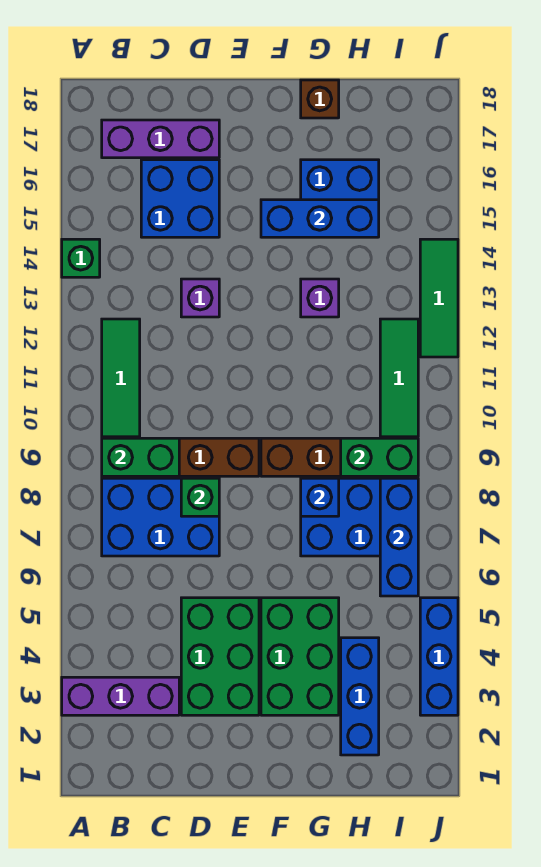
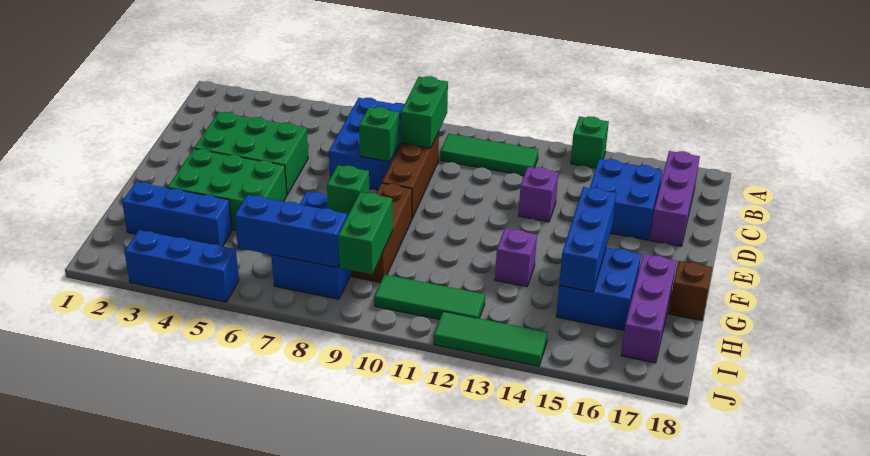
purple brick A3:C3 level 1 -> purple brick G17:I17 level 1
blue brick G8 level 2 -> green brick G8 level 2

